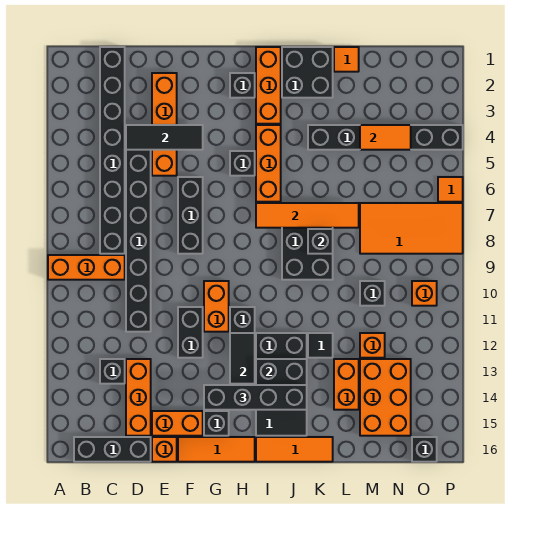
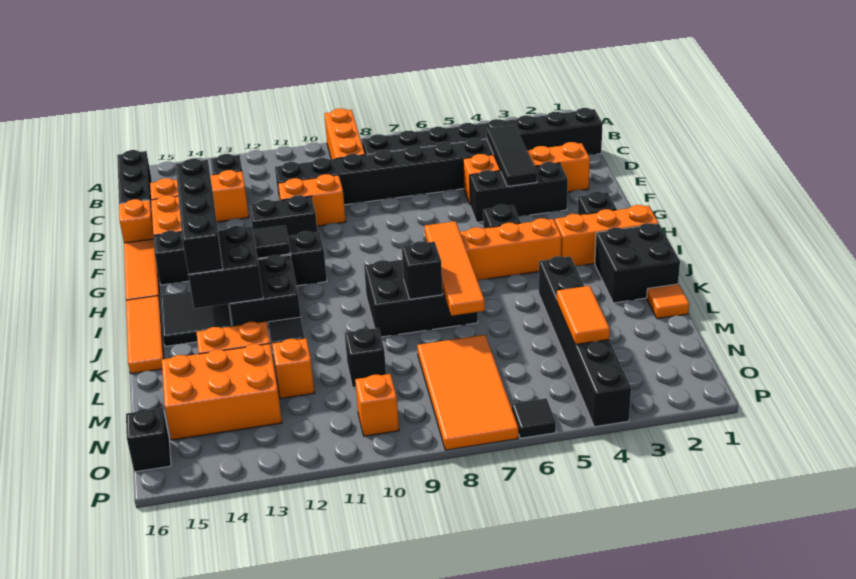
black brick F6:F8 level 1 -> black brick F3:F5 level 1
orange brick G10:G11 level 1 -> orange brick E10:E11 level 1
orange tile P6 level 1 -> black tile P6 level 1

